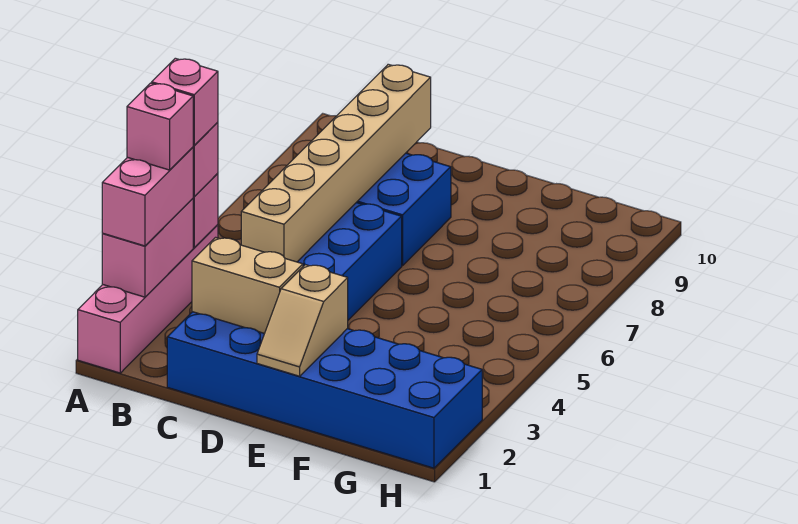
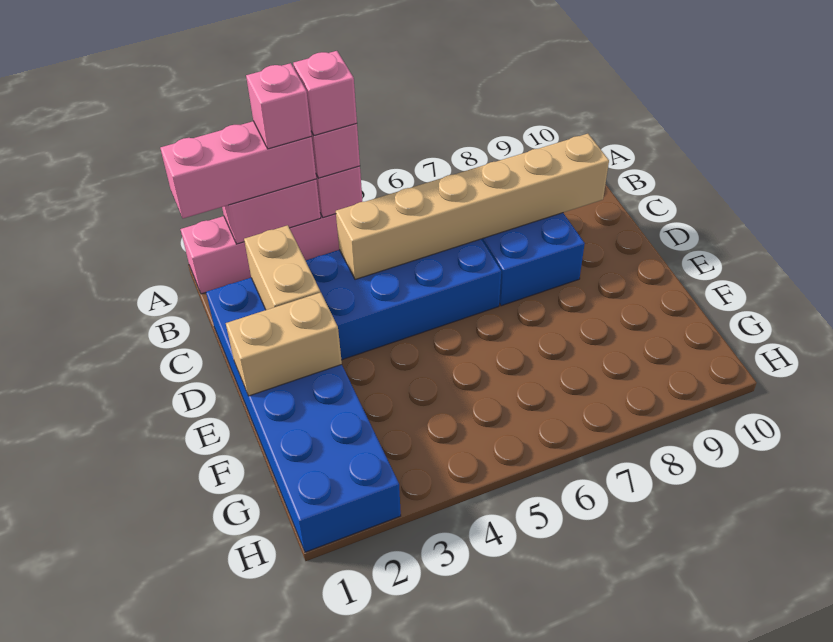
pink brick A2:A3 level 3 -> pink brick A1:A3 level 3
tan slope E1:E2 level 2 top 2 -> tan brick E1:E2 level 2

